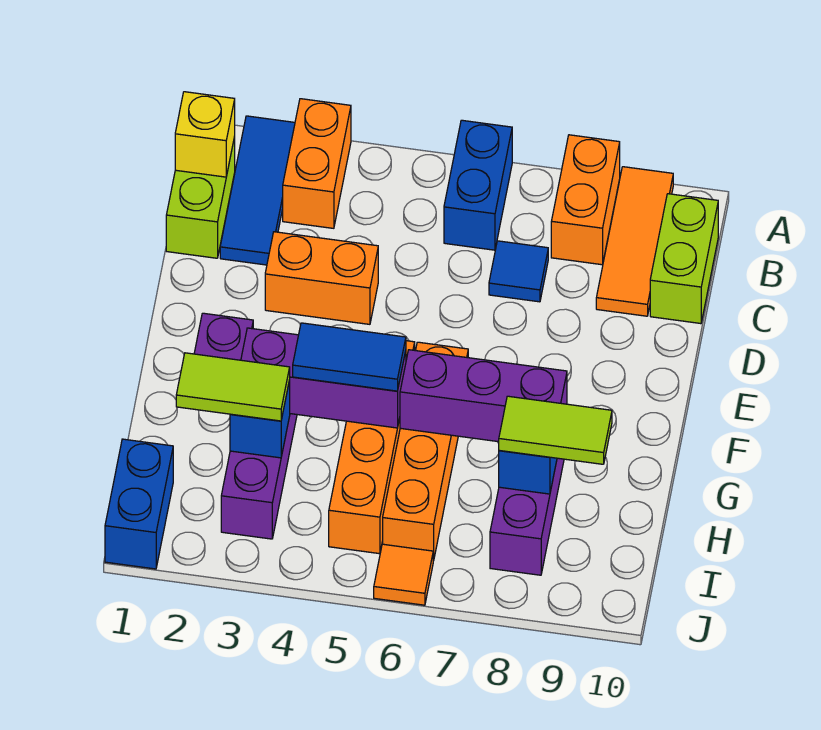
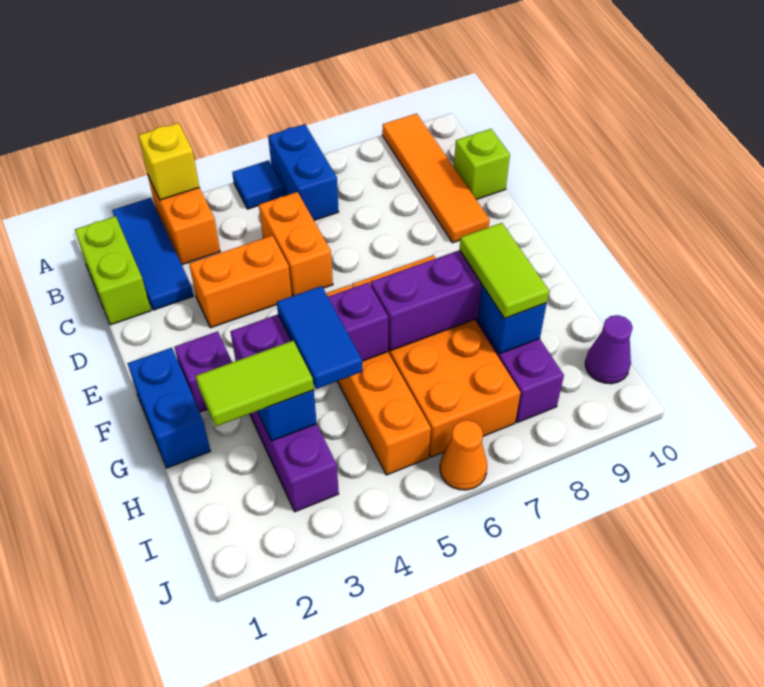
orange brick A8:B8 level 1 -> orange brick C5:D5 level 1
orange tile A9:C9 level 1 -> orange tile A9:D9 level 1
yellow brick B1 level 2 -> yellow brick A3 level 2
lime brick B10:C10 level 1 -> lime brick C10 level 1
blue tile C7 level 1 -> blue tile A5 level 1
orange brick F6:I6 level 1 -> orange brick F6:I7 level 1
blue tile G4:G5 level 3 -> blue tile G4:H4 level 3
lime tile H8:H9 level 3 -> lime tile G8:H8 level 3
blue brick I1:J1 level 1 -> blue brick F1:G1 level 1
none -> purple cone I10 level 1
orange tile J6 level 1 -> orange cone J6 level 1

